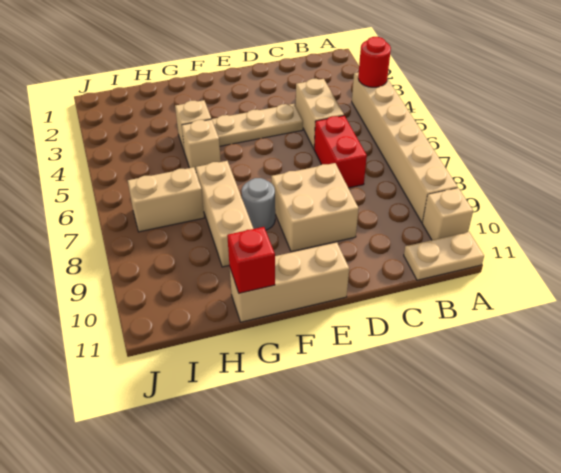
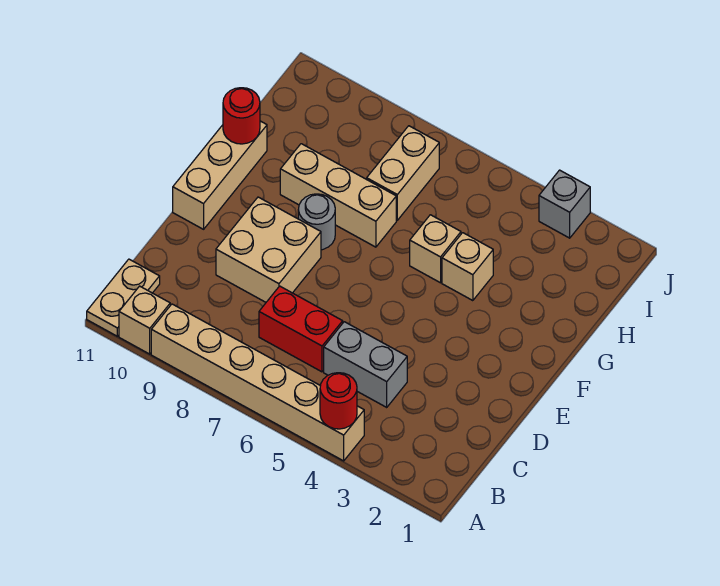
tan brick C4:C5 level 1 -> grey brick C4:C5 level 1
tan plate D4:F4 level 1 -> none
red brick G11 level 2 -> red round brick G11 level 2
none -> grey brick J3 level 1

